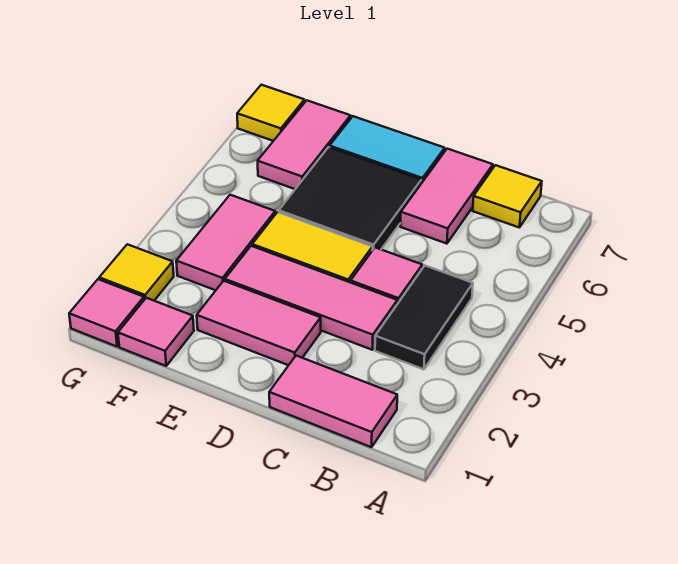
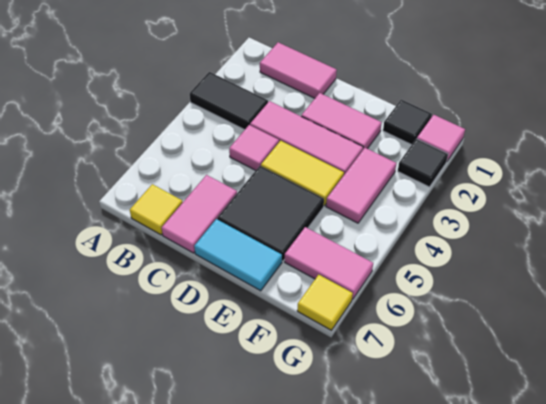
black tile B3:B4 level 1 -> black tile A3:B3 level 1
pink tile F1 level 1 -> black tile F1 level 1
pink tile F6:F7 level 1 -> pink tile F6:G6 level 1
yellow tile G2 level 1 -> black tile G2 level 1

